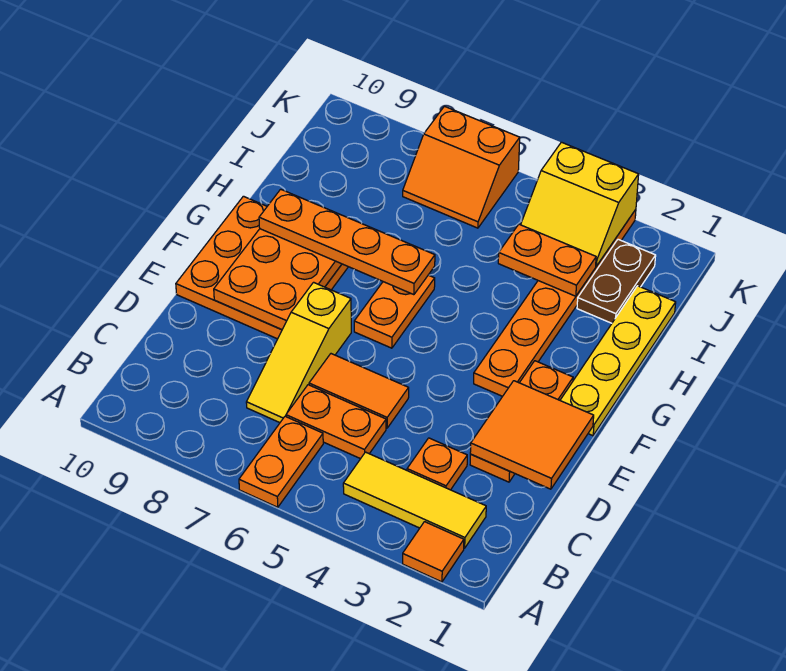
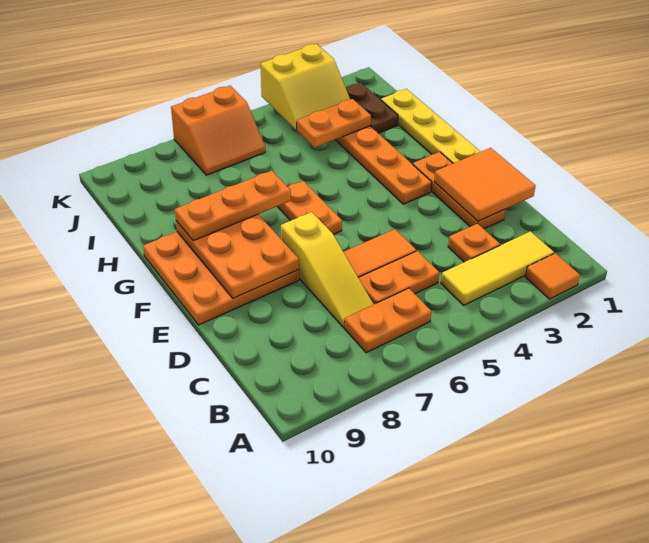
orange plate A6:B6 level 1 -> orange plate B6:B7 level 1
orange plate G6:G9 level 3 -> orange plate G7:G9 level 3

